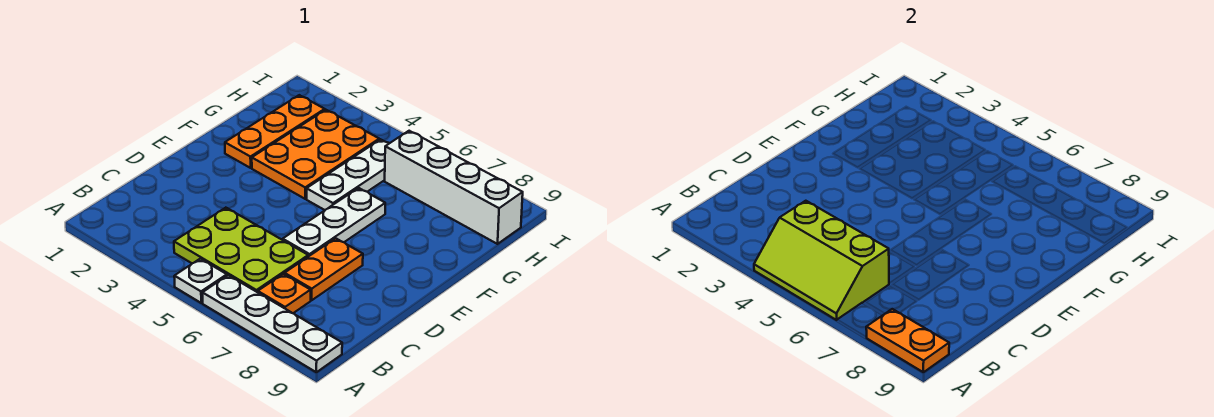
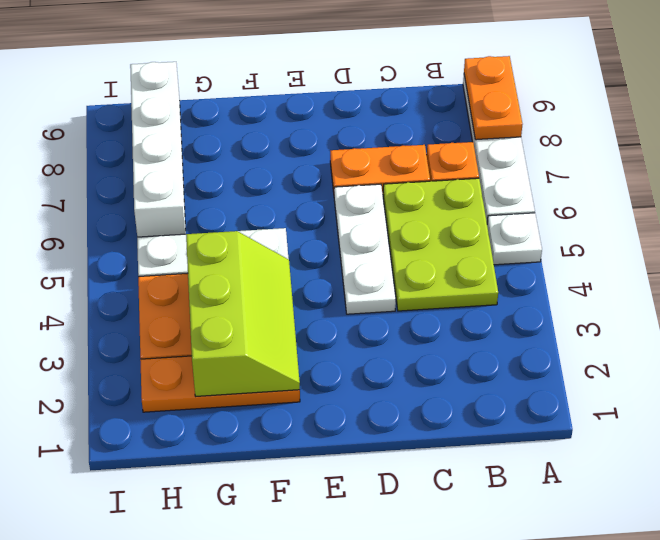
lime slope A4:B6 level 2 top B -> lime slope F2:G4 level 2 top G
white plate D6:F6 level 1 -> white plate D4:D6 level 1

